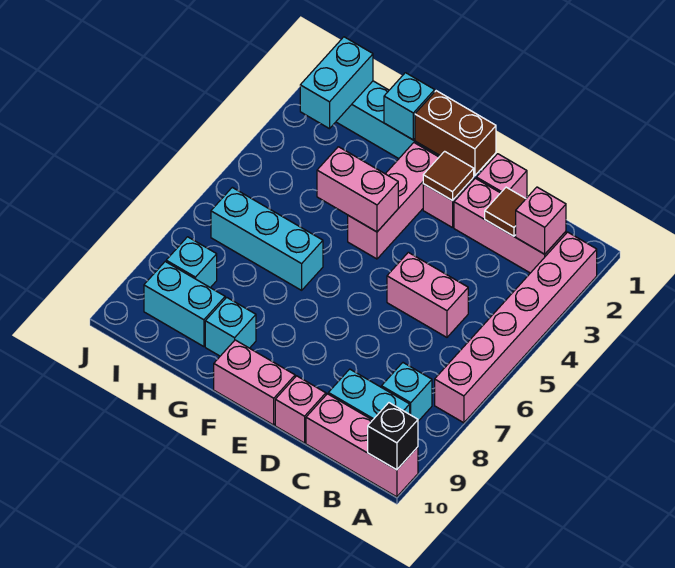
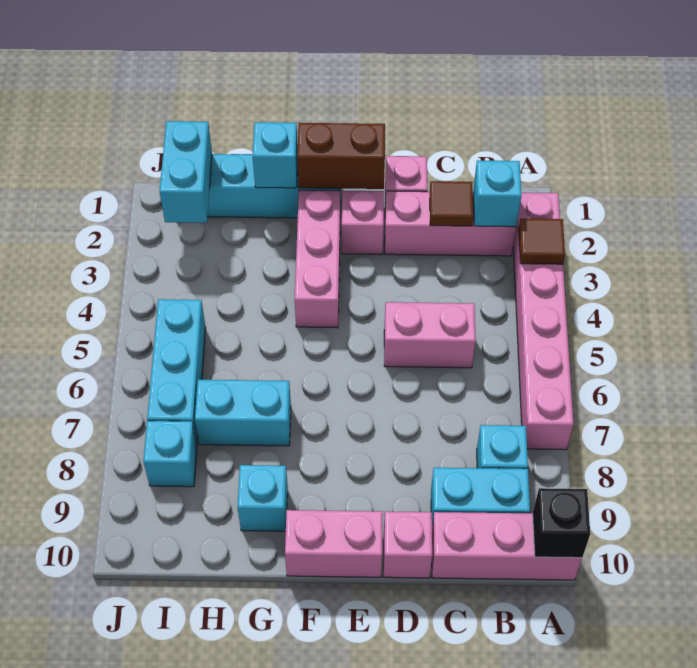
pink brick B2 level 2 -> cyan brick B2 level 2
brown tile E2 level 2 -> brown tile A3 level 2
pink brick F4:G4 level 2 -> none
cyan brick G6:I6 level 1 -> cyan brick I5:I7 level 1
cyan brick H9:I9 level 1 -> cyan brick G7:H7 level 1

